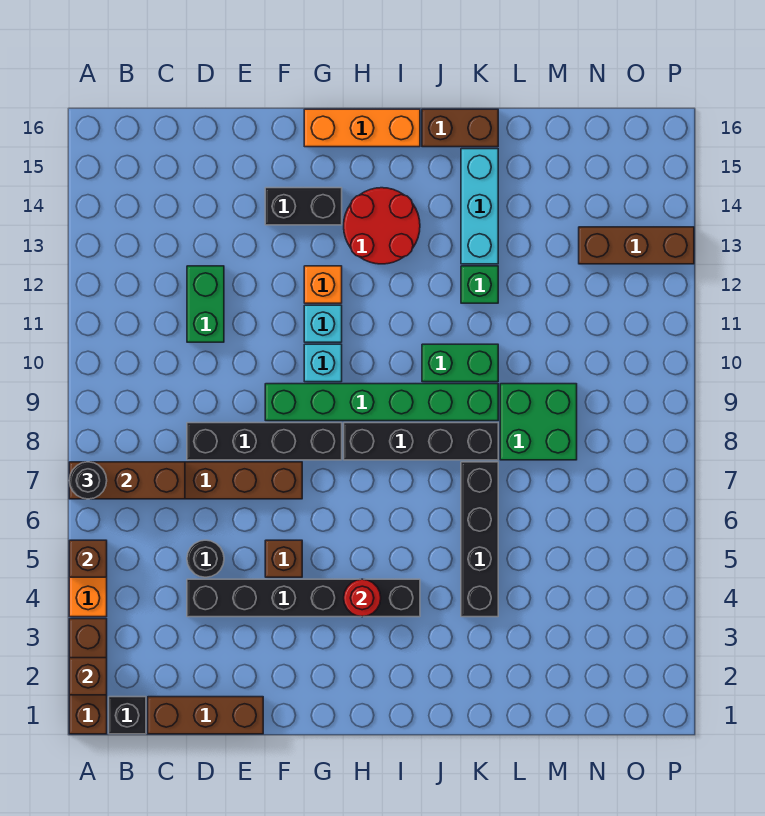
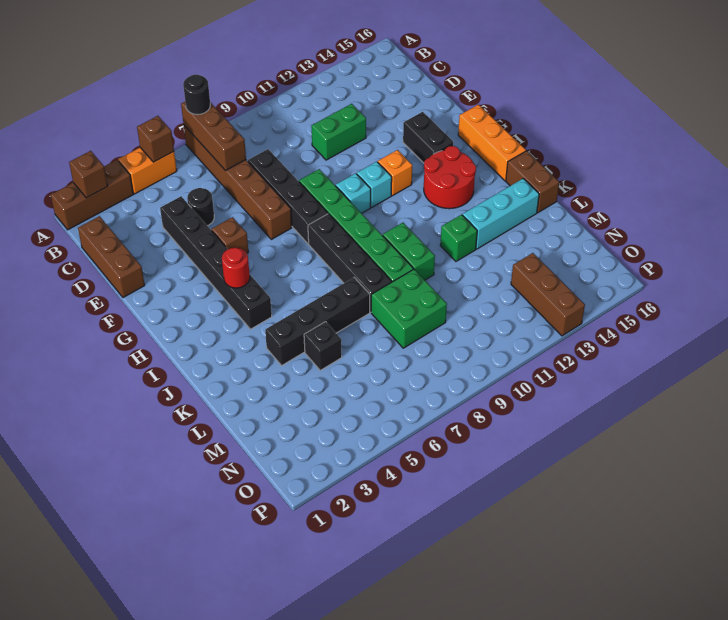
black brick B1 level 1 -> black brick L5 level 1

